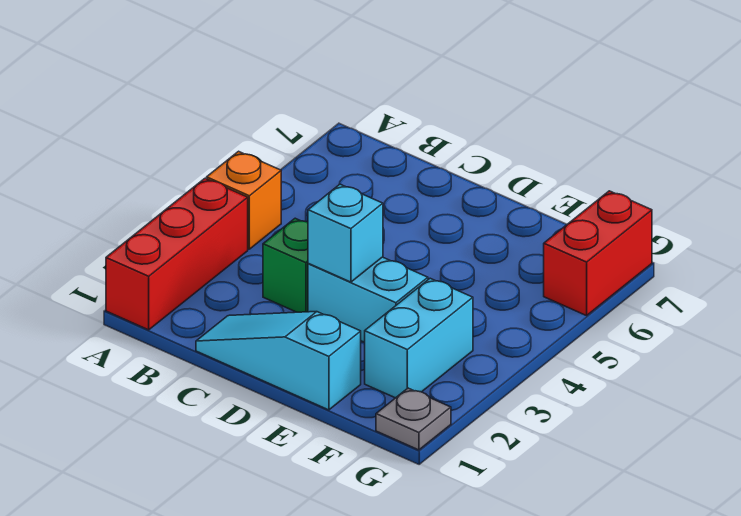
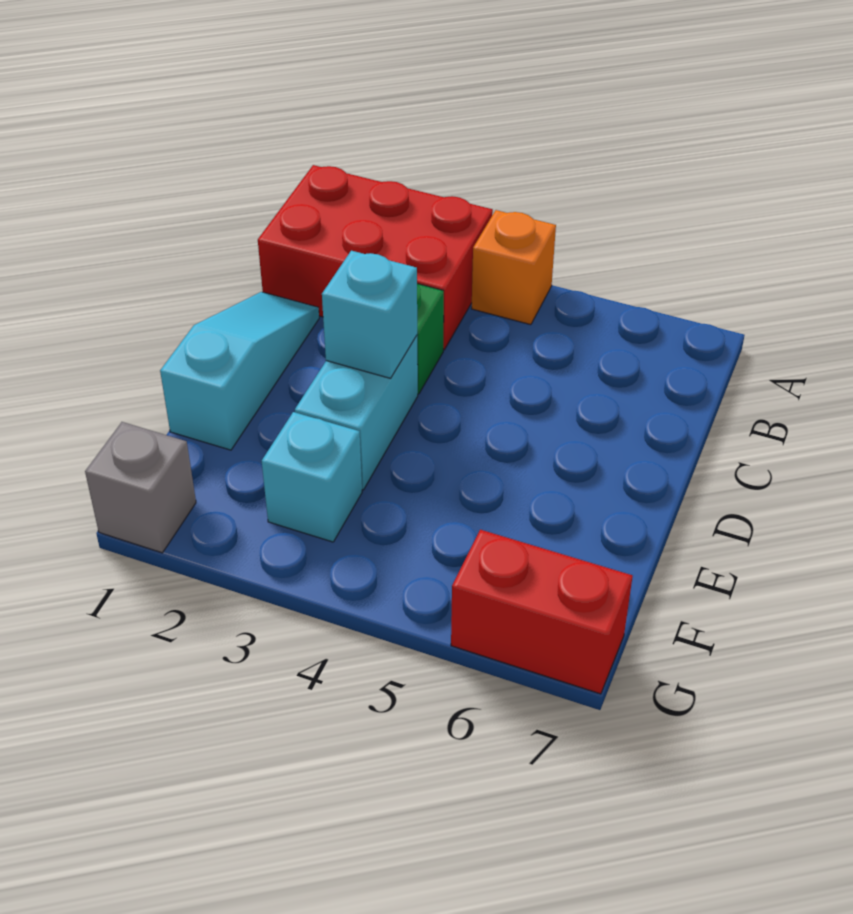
red brick A1:A3 level 1 -> red brick A1:B3 level 1
cyan brick F2:F3 level 1 -> cyan brick F3 level 1
grey plate G1 level 1 -> grey brick G1 level 1

